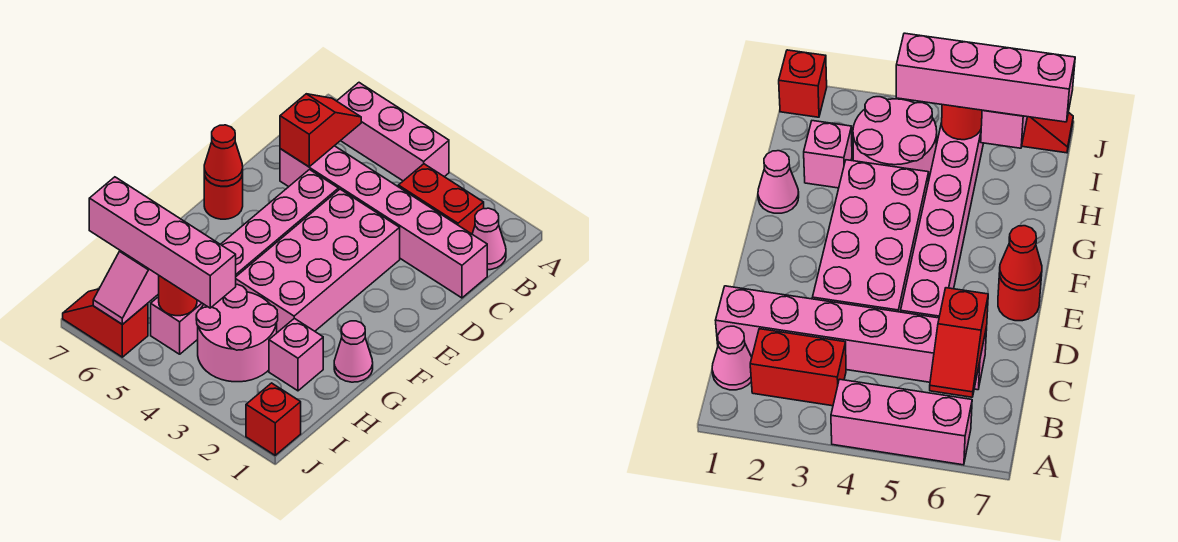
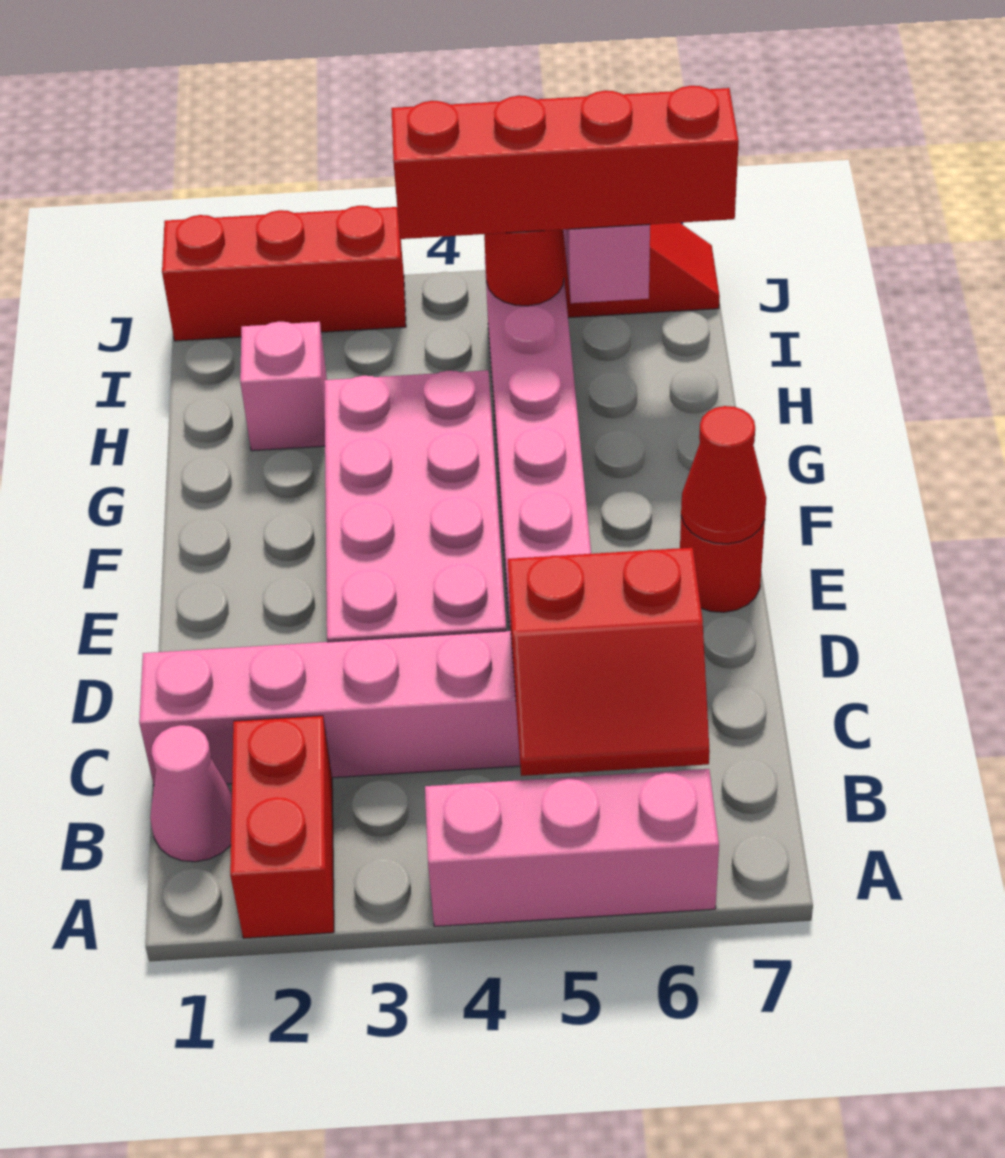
red brick B2:B3 level 1 -> red brick A2:B2 level 1
red slope B6:C6 level 2 top C -> red slope B5:C6 level 2 top C
pink cone G1 level 1 -> none
pink round brick H3:I4 level 1 -> none
pink brick I4:I7 level 3 -> red brick I4:I7 level 3
red brick J1 level 1 -> red brick J1:J3 level 1

